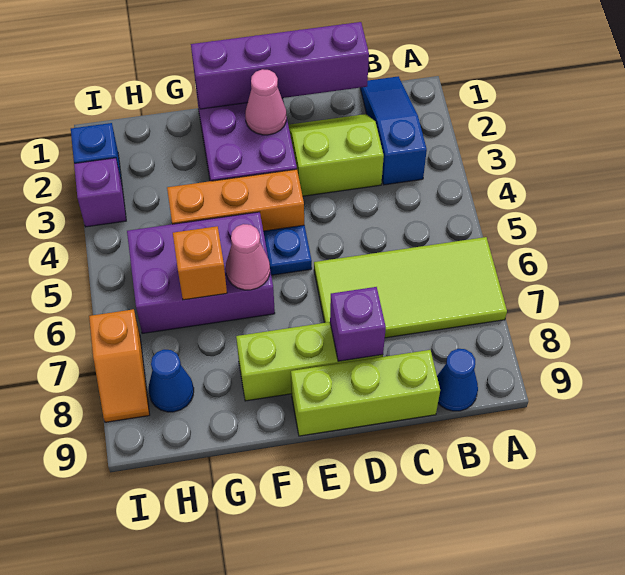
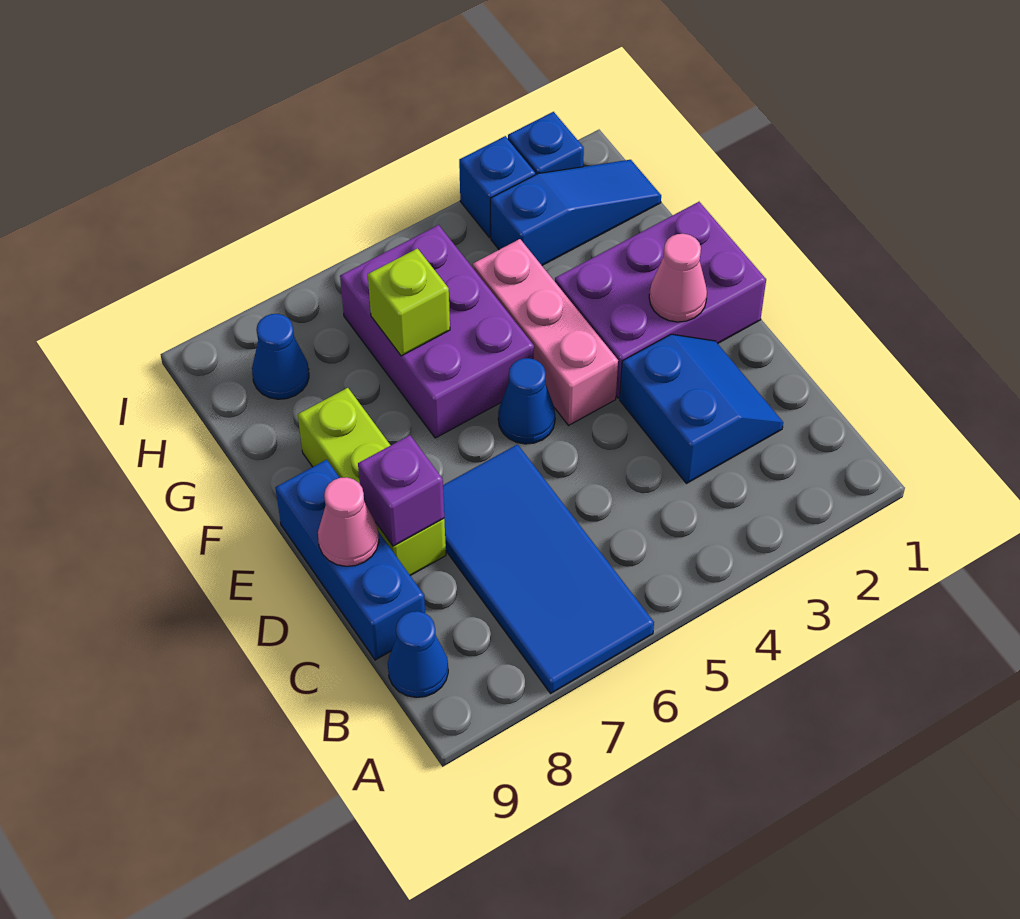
lime tile A6:D7 level 1 -> blue tile A6:D7 level 1
blue slope B1:B3 level 1 top 3 -> blue slope H1:H3 level 1 top 3
purple brick C1:F1 level 2 -> none
lime slope C2:D3 level 1 top 3 -> blue slope C2:D3 level 1 top 3
lime brick C9:E9 level 1 -> blue brick C9:E9 level 1
orange brick E4:G4 level 1 -> pink brick E4:G4 level 1
blue plate E5 level 1 -> blue cone E5 level 1
pink cone F6 level 2 -> pink cone D9 level 2
orange brick G6 level 2 -> lime brick G6 level 2
purple brick I3 level 1 -> blue brick I3 level 1
orange slope I7:I8 level 1 top 7 -> none

